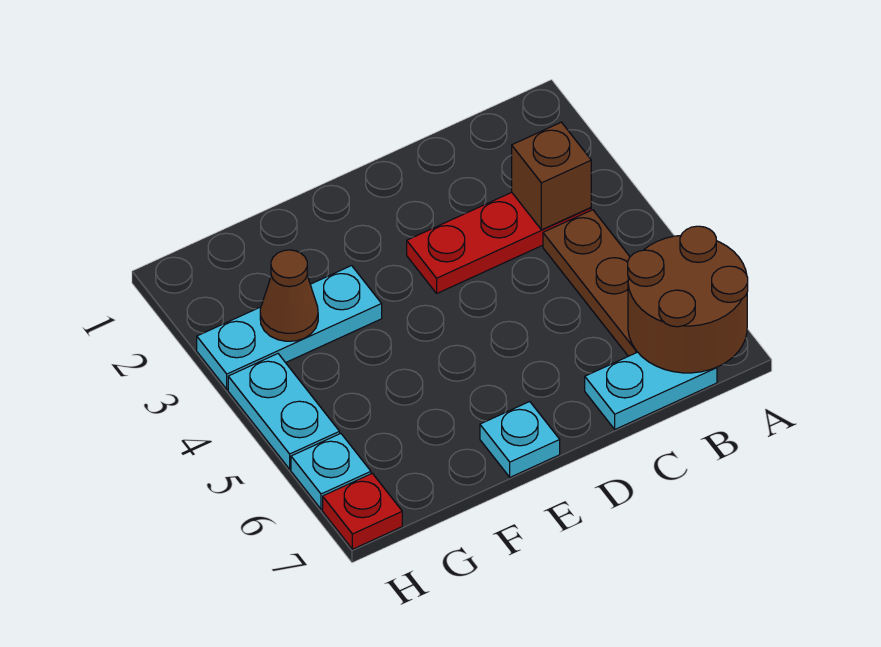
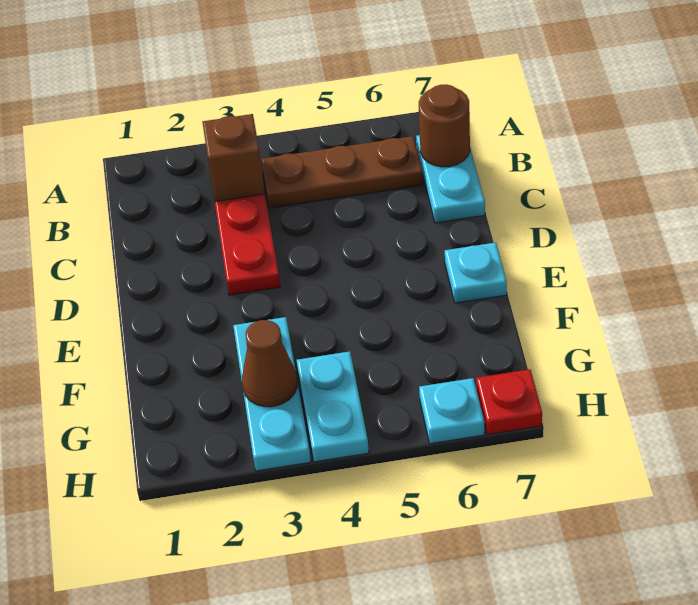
brown round brick A6:B7 level 2 -> brown round brick B7 level 2
cyan plate H4:H5 level 1 -> cyan plate G4:H4 level 1

